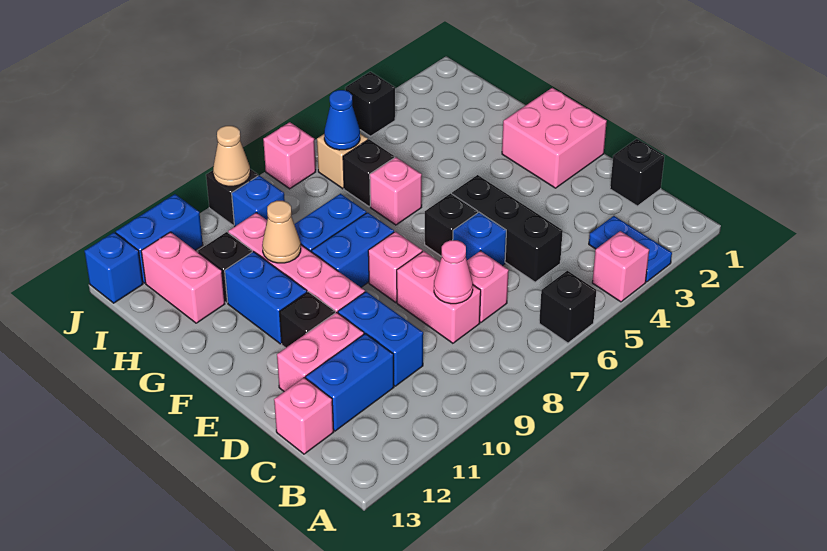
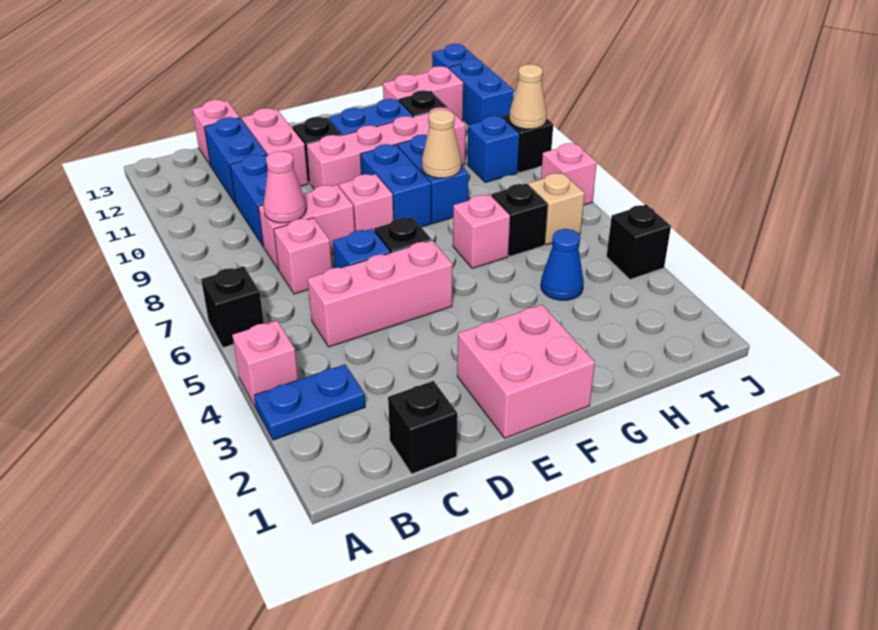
black brick C5:E5 level 1 -> pink brick C5:E5 level 1
blue brick C10:D10 level 1 -> blue brick C9:C10 level 1
tan cone G10 level 2 -> tan cone G8 level 2
blue cone I6 level 2 -> blue cone H4 level 1

